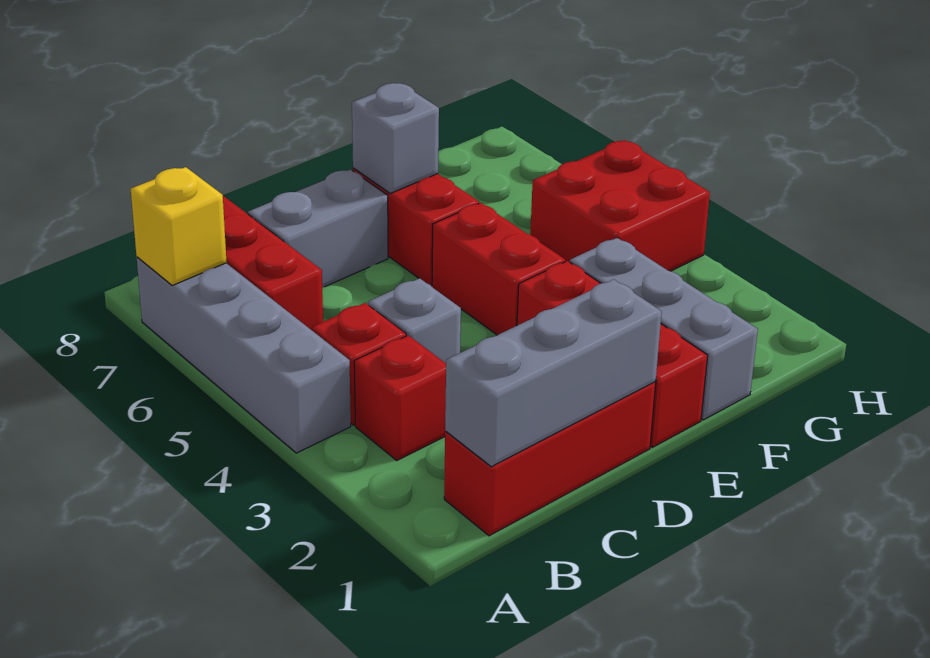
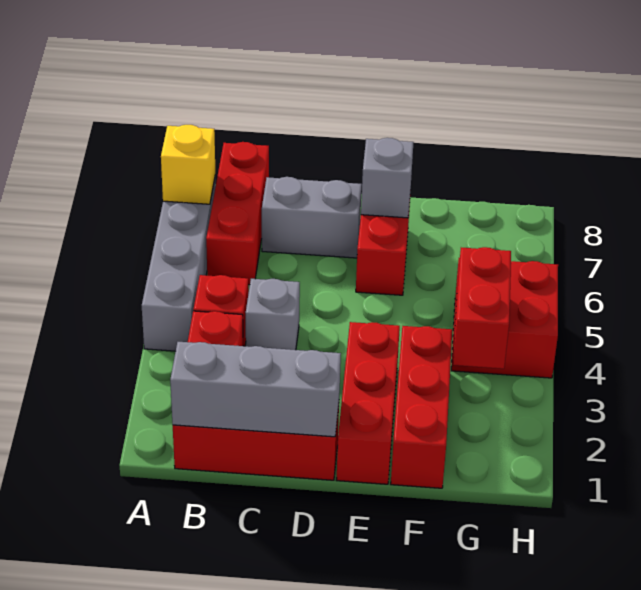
red brick E4:E5 level 1 -> red brick G3:G4 level 2
grey brick F1:F3 level 1 -> red brick F1:F3 level 1

